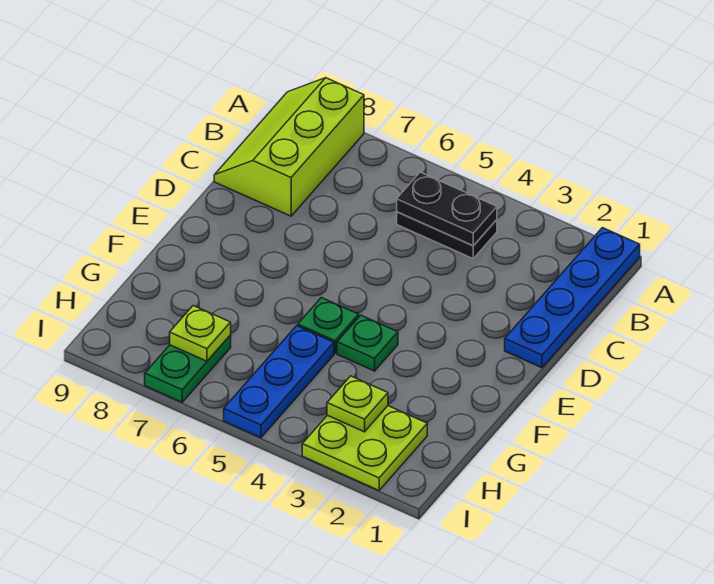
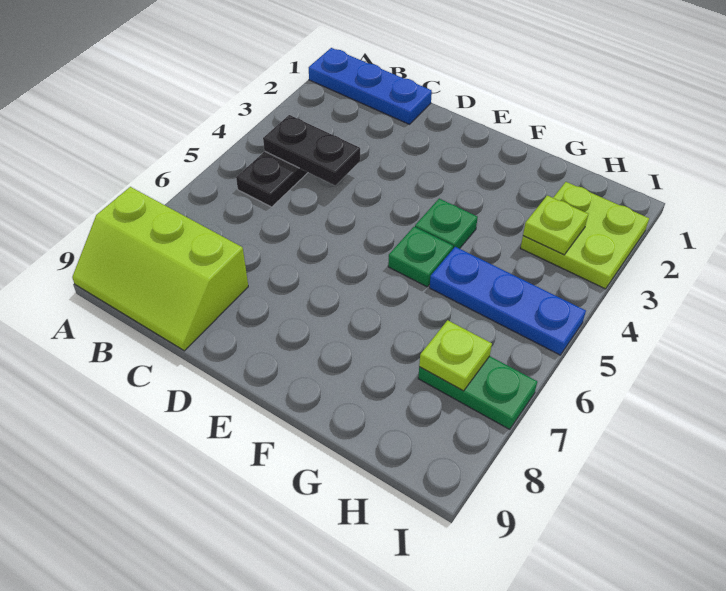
blue plate A1:D1 level 1 -> blue plate A1:C1 level 1
black plate B4:B5 level 2 -> black plate B4:C4 level 2

